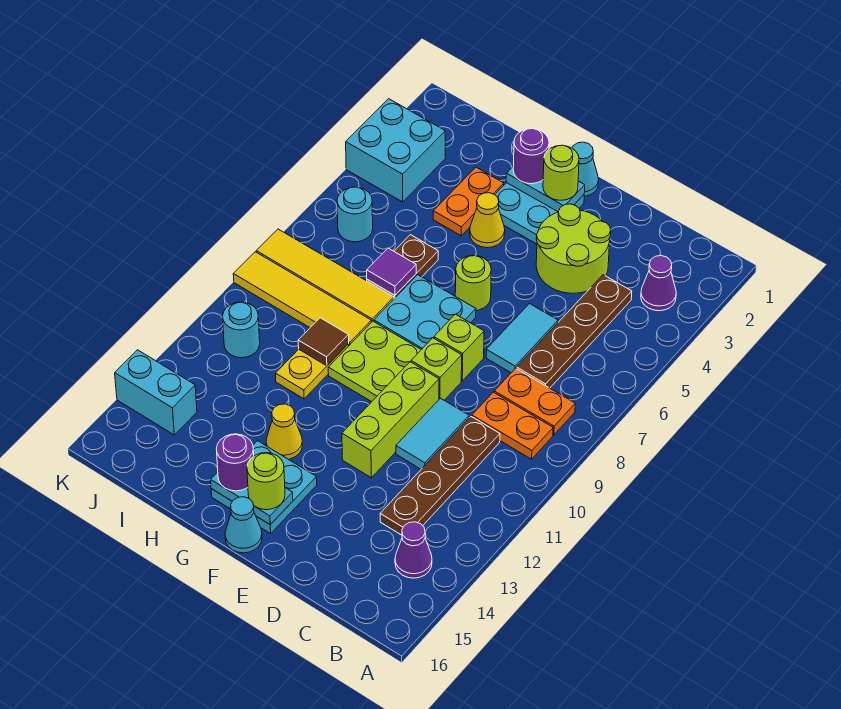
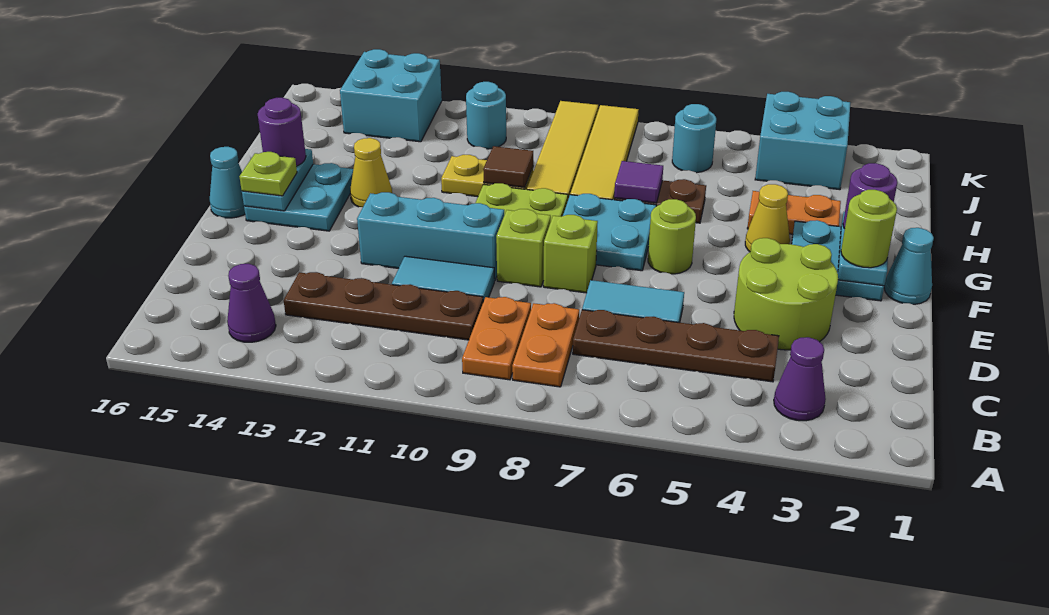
lime brick E10:E12 level 1 -> cyan brick E10:E12 level 1
lime round brick F15 level 3 -> lime plate F15 level 3
cyan brick J14:K14 level 1 -> cyan brick J13:K14 level 1

